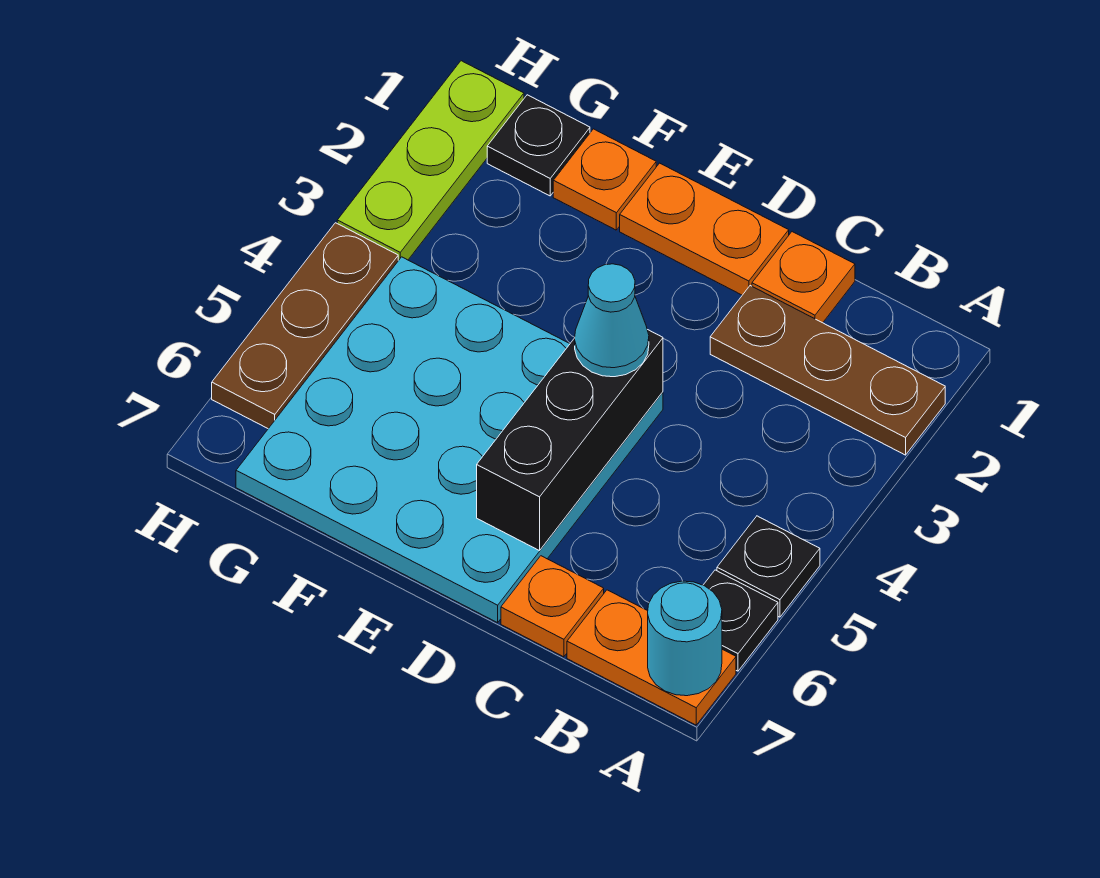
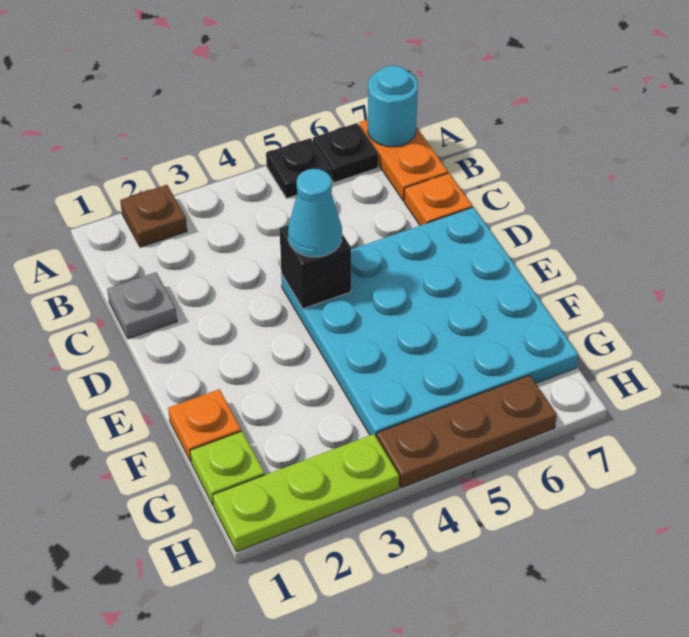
brown plate A2:C2 level 1 -> brown plate A2 level 1
orange plate C1 level 1 -> grey plate C1 level 1
orange plate D1:E1 level 1 -> none
black brick D4:D6 level 2 -> black brick D4 level 2
black plate G1 level 1 -> lime plate G1 level 1

